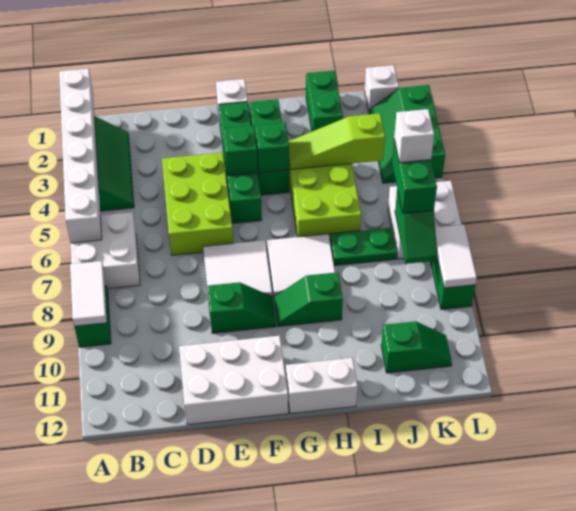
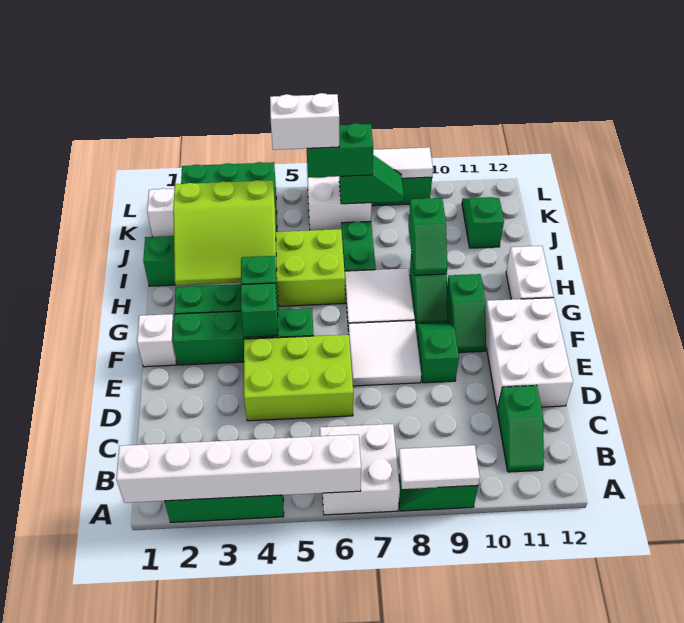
none -> green slope B11:C11 level 1 top C
none -> green slope F10:G10 level 1 top G
lime slope H4:J4 level 2 top J -> lime slope H2:J4 level 2 top J
none -> green slope H9:I9 level 2 top I
white brick K6 level 4 -> white brick K5:K6 level 4

